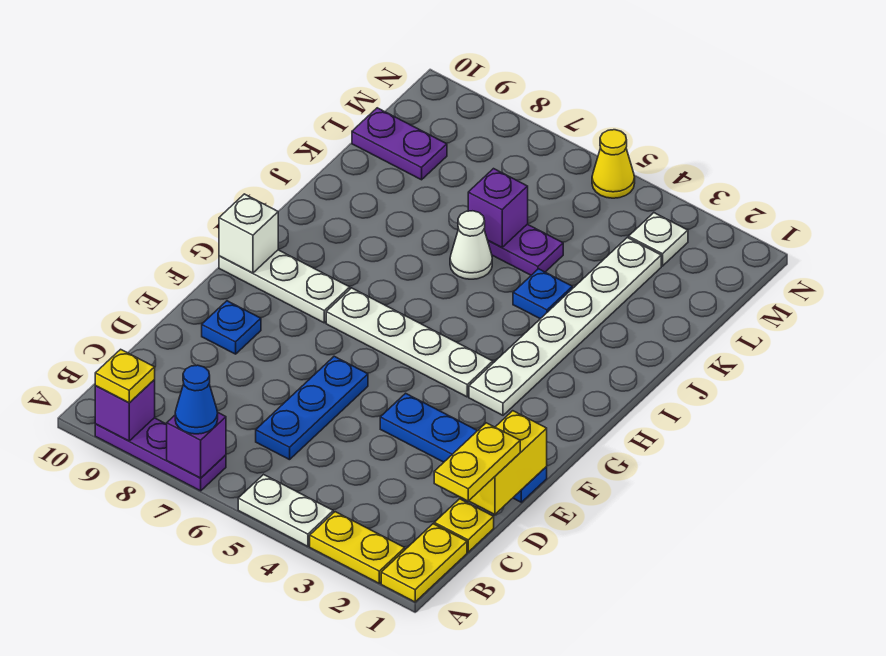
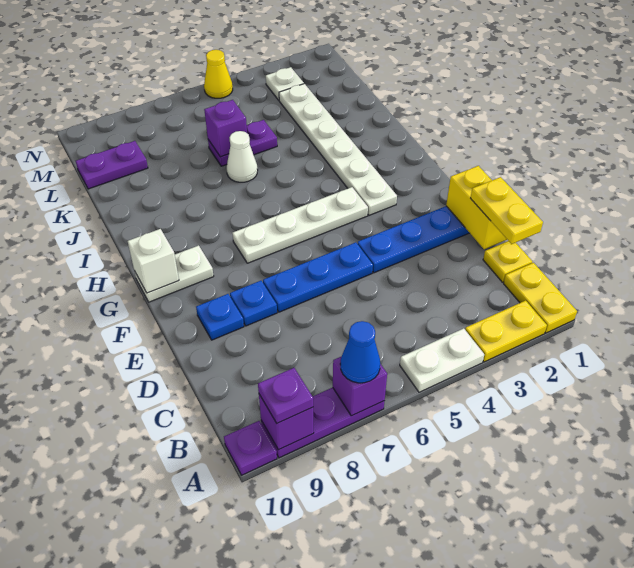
yellow plate A9 level 3 -> purple plate A9 level 3
none -> purple plate A10 level 1
blue plate C6:E6 level 1 -> blue plate E5:E7 level 1
white plate G8:G10 level 1 -> white plate G9:G10 level 1
blue plate J4 level 1 -> blue plate E8 level 1

